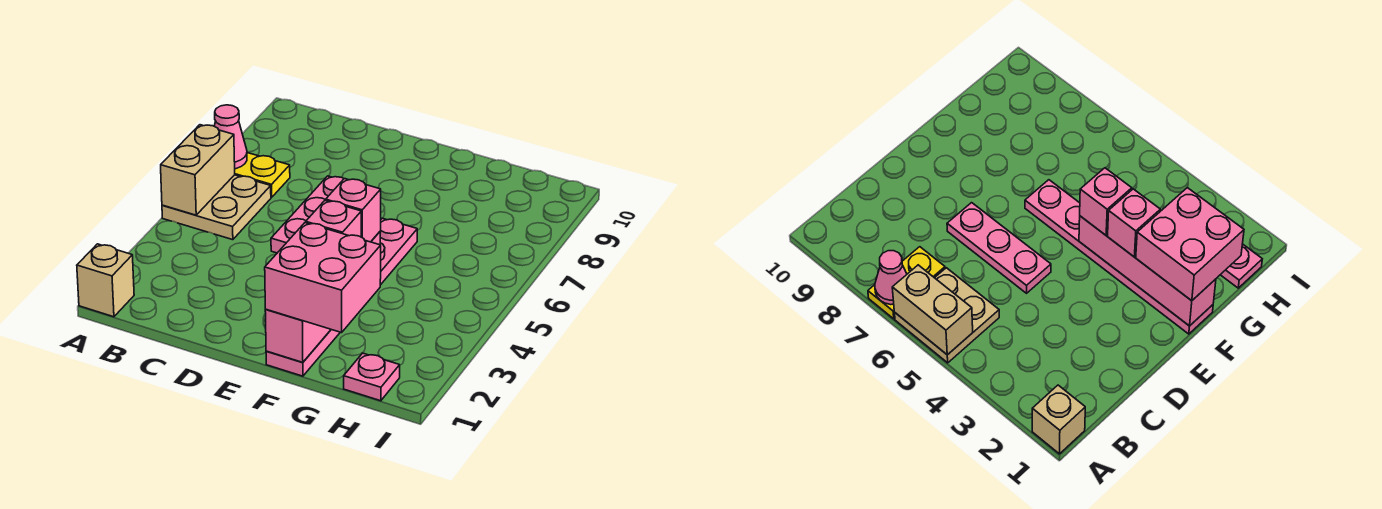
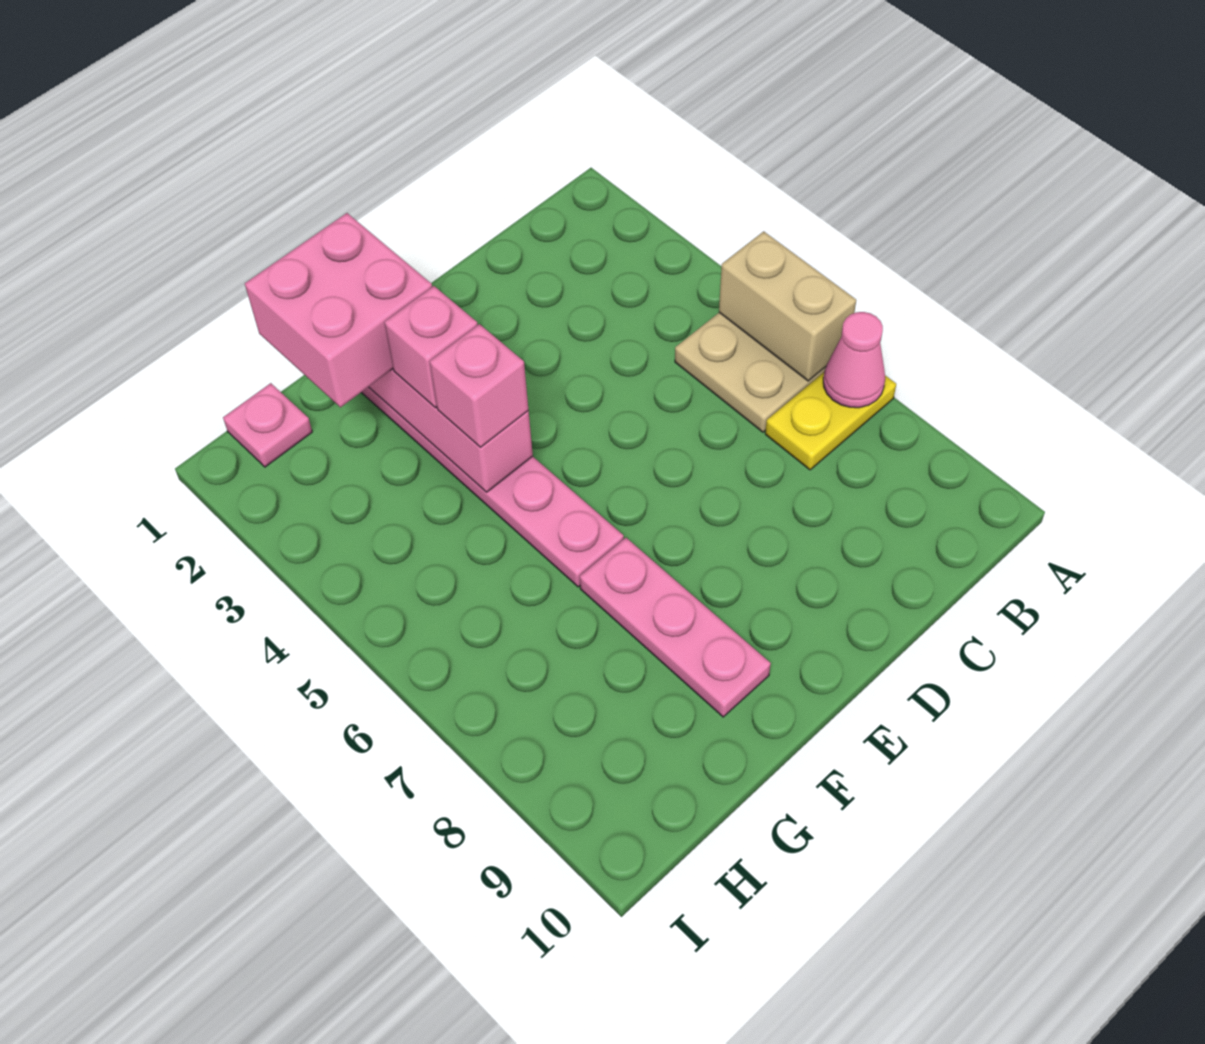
tan brick A1 level 1 -> none
pink plate D5:D7 level 1 -> pink plate F7:F9 level 1

